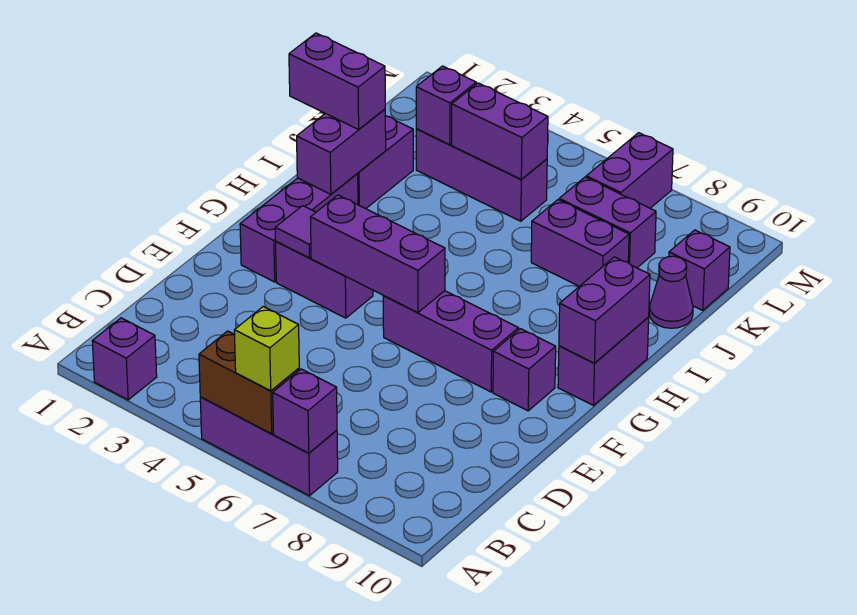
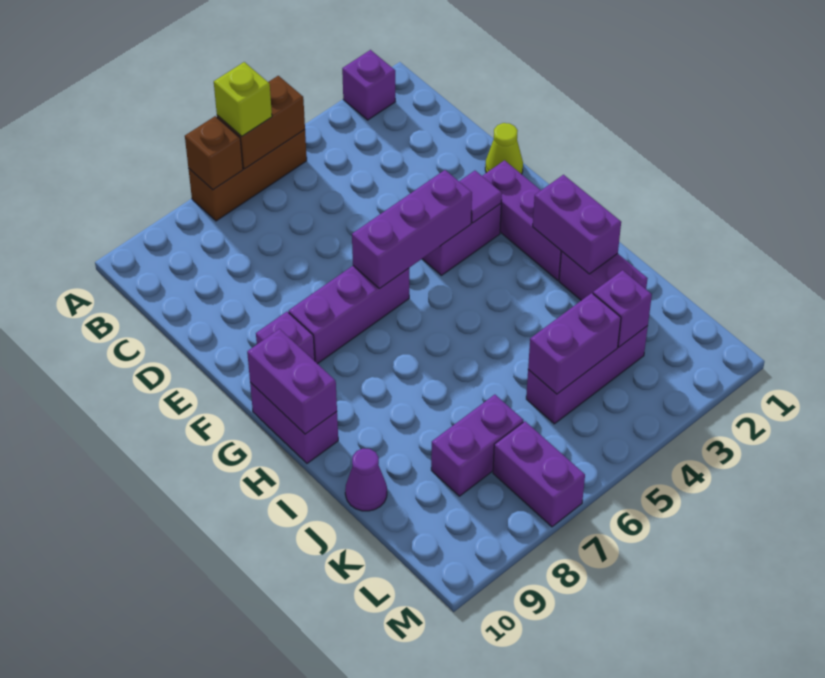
purple brick A5:A7 level 1 -> brown brick A5:A7 level 1
purple brick A7 level 2 -> brown brick A7 level 2
none -> lime cone E1 level 1
purple brick I1:I2 level 3 -> none
purple brick J7:J8 level 1 -> none
purple brick K10 level 1 -> none

